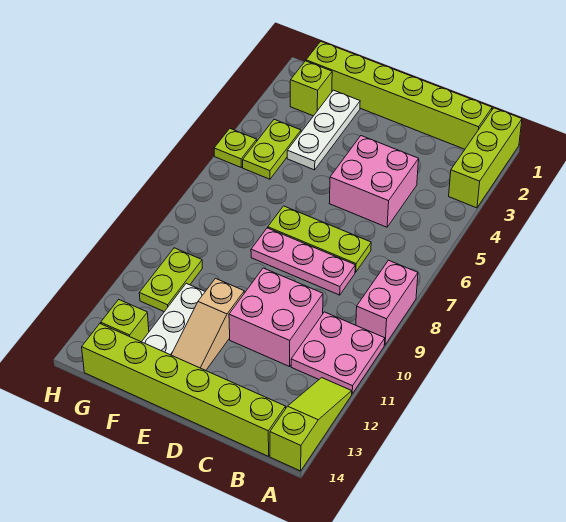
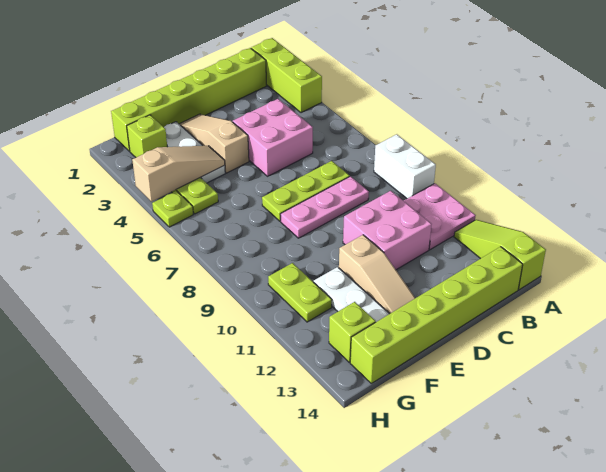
pink brick A8:A9 level 1 -> white brick A8:A9 level 1
none -> tan slope E2:E4 level 1 top 4
none -> tan slope F4:H4 level 2 top H

